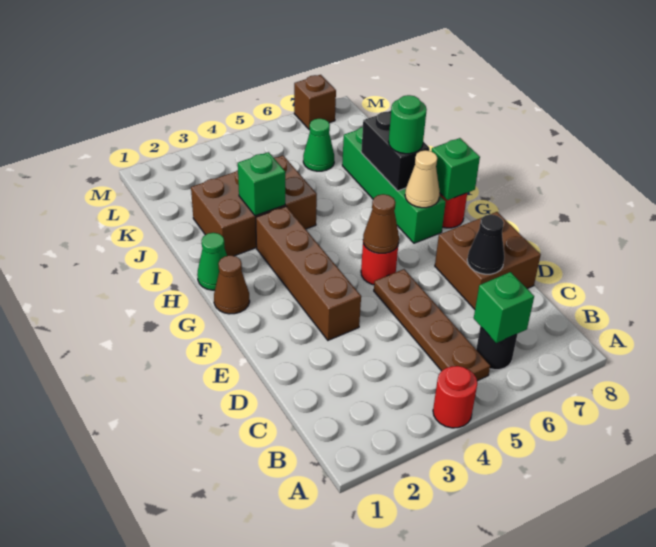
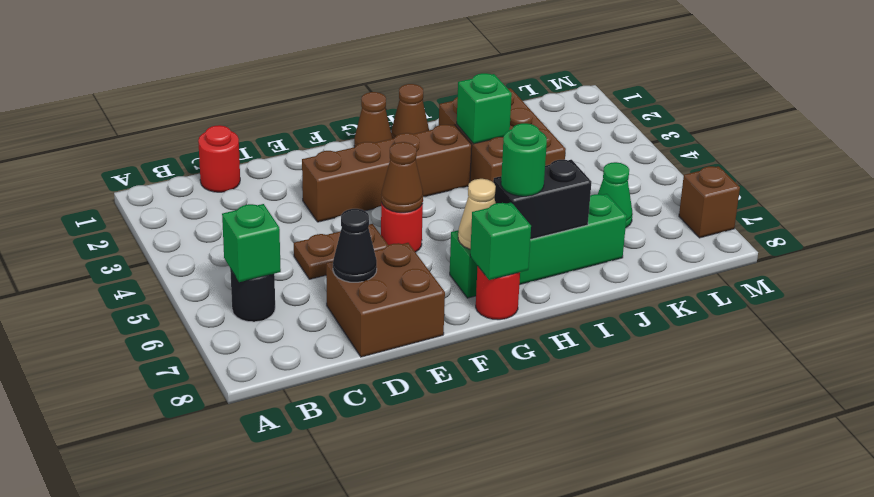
red round brick A4 level 1 -> red round brick C1 level 1
brown plate B5:E5 level 1 -> brown plate D5:E5 level 1
green cone H1 level 1 -> brown cone H1 level 1

